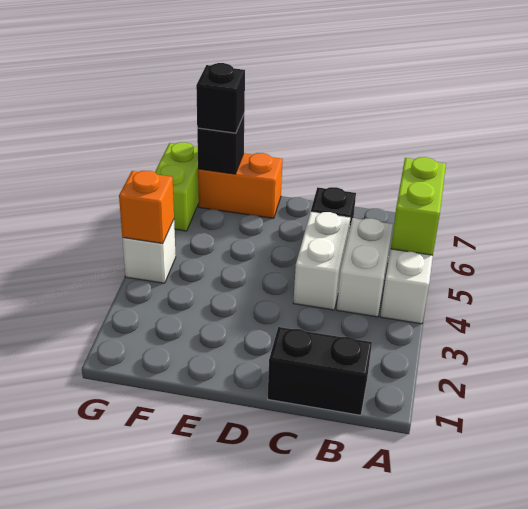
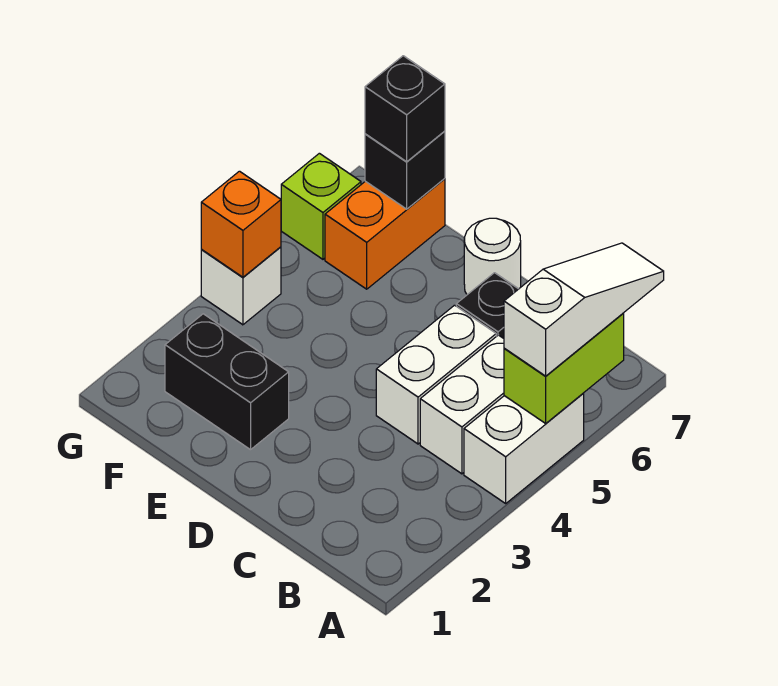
none -> white slope A5:A7 level 3 top 5
black brick B1:C1 level 1 -> black brick E2:F2 level 1
none -> white round brick D7 level 1
orange brick E7:F7 level 1 -> orange brick F6:F7 level 1
lime brick G6:G7 level 1 -> lime brick G6 level 1

